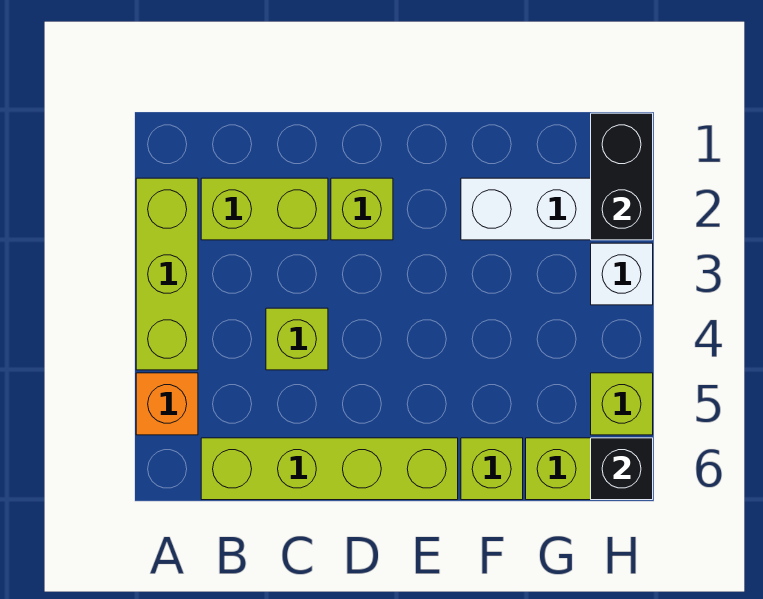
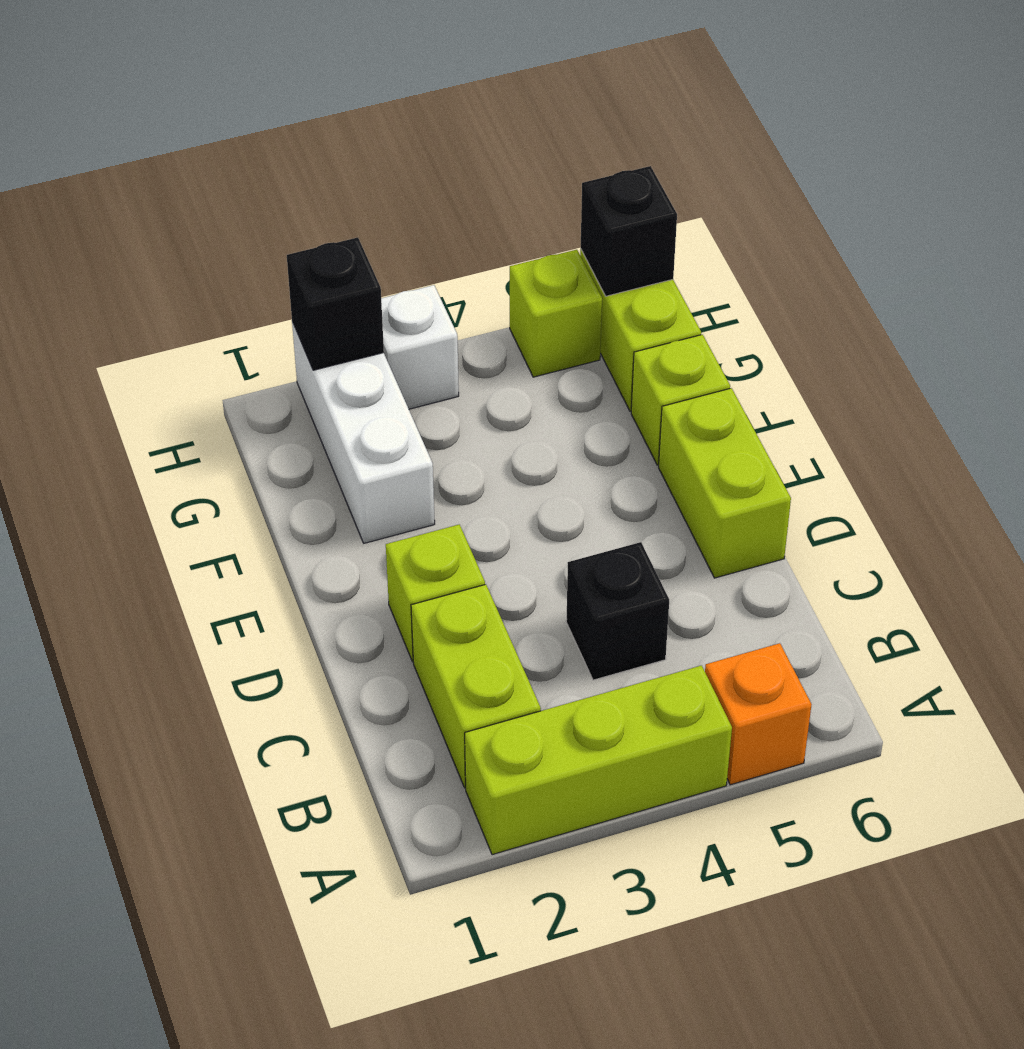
lime brick B6:E6 level 1 -> lime brick D6:E6 level 1
lime brick C4 level 1 -> black brick C4 level 1
black brick H1:H2 level 2 -> black brick H2 level 2

